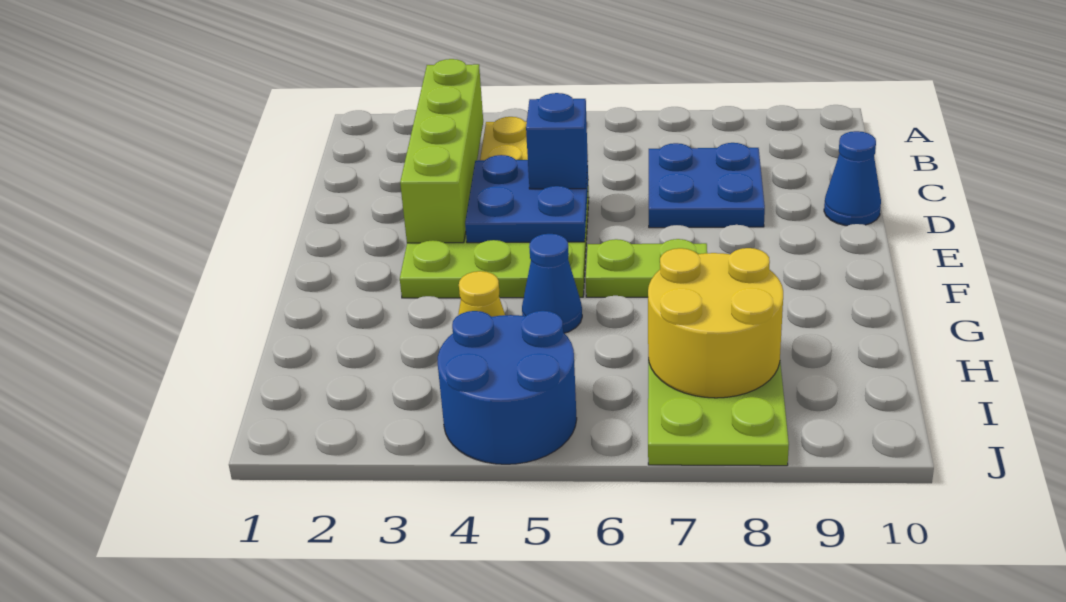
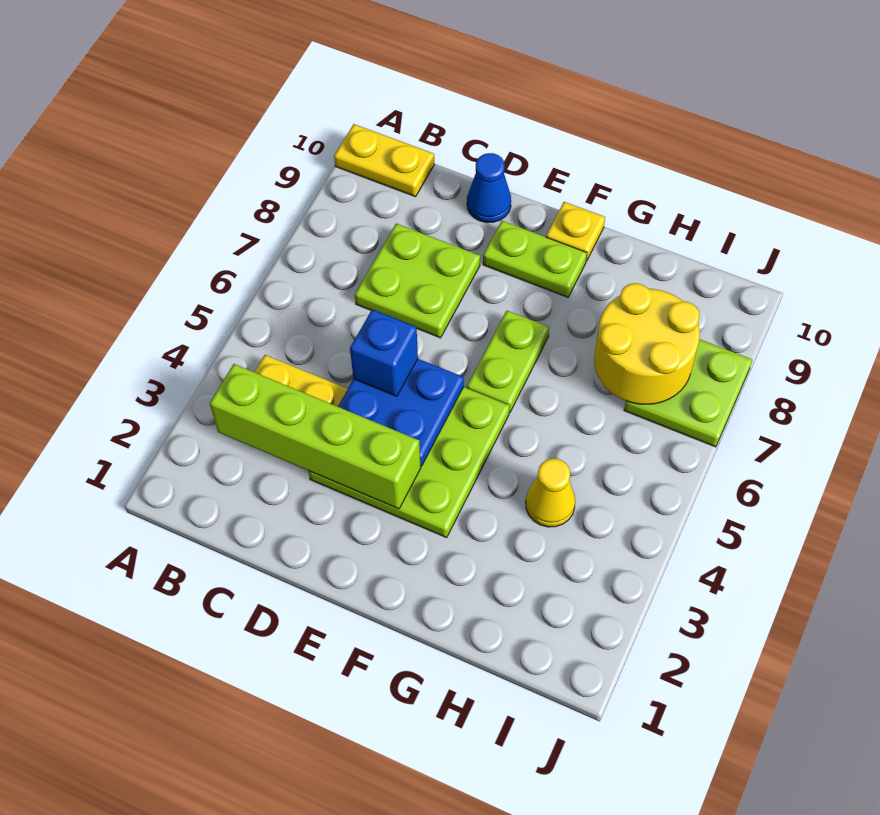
none -> yellow plate A10:B10 level 1
blue plate C7:D8 level 1 -> lime plate C7:D8 level 1
none -> lime plate E9:F9 level 1
none -> yellow plate F10 level 1
blue cone G5 level 1 -> none
blue round brick I4:J5 level 1 -> none

